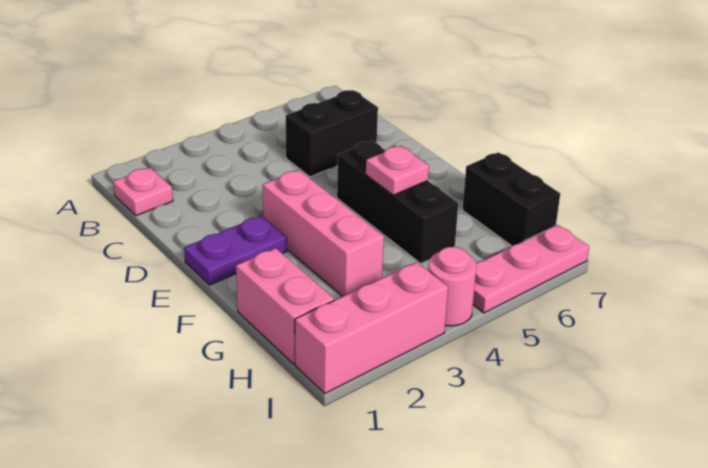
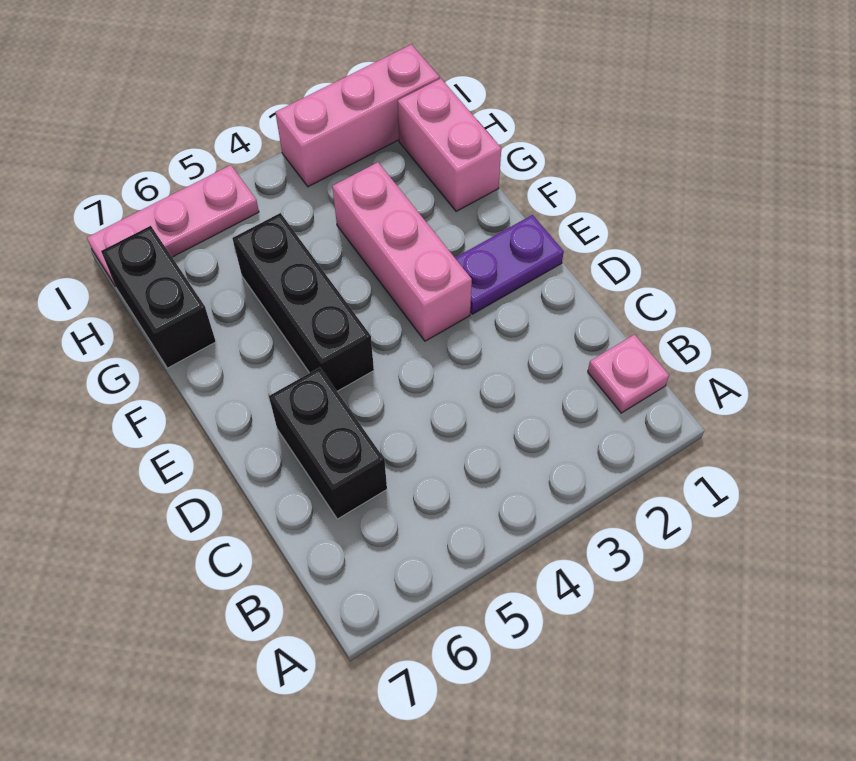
black brick C5:C6 level 1 -> black brick C6:D6 level 1
pink plate F5 level 2 -> none
pink round brick I4 level 1 -> none

